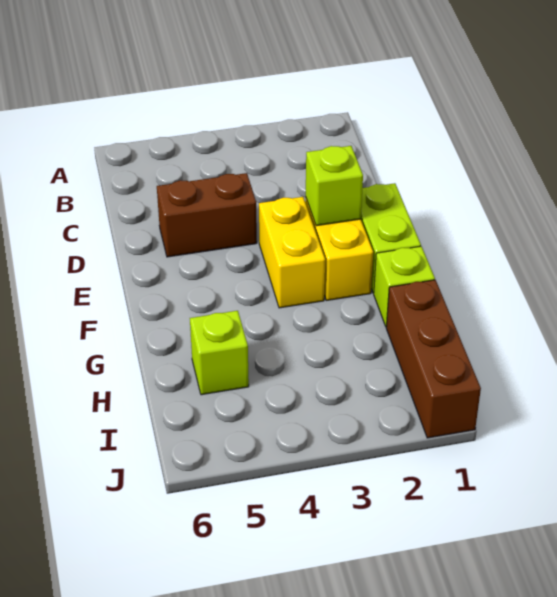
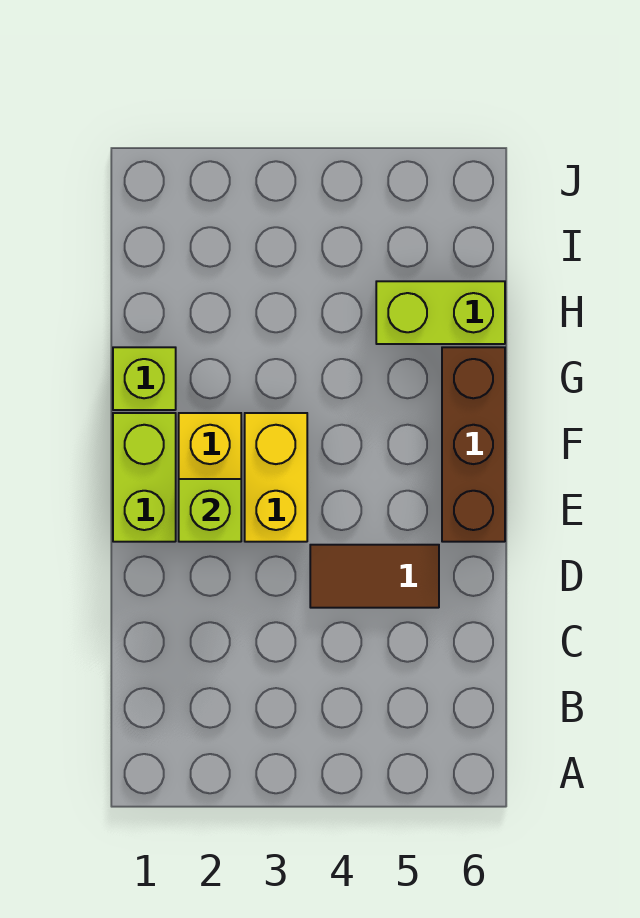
brown brick D4:D5 level 1 -> brown tile D4:D5 level 1
brown brick H1:J1 level 1 -> brown brick E6:G6 level 1
lime brick H5 level 1 -> lime brick H5:H6 level 1

